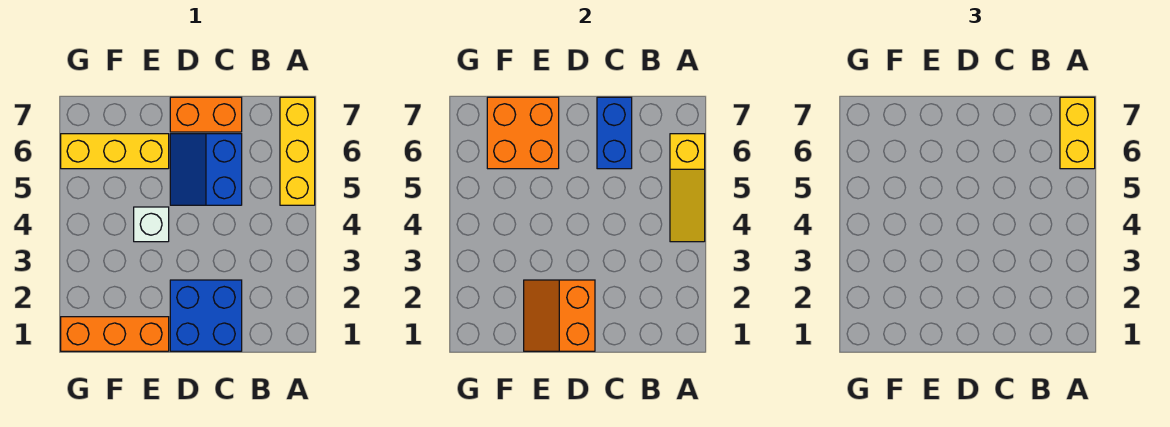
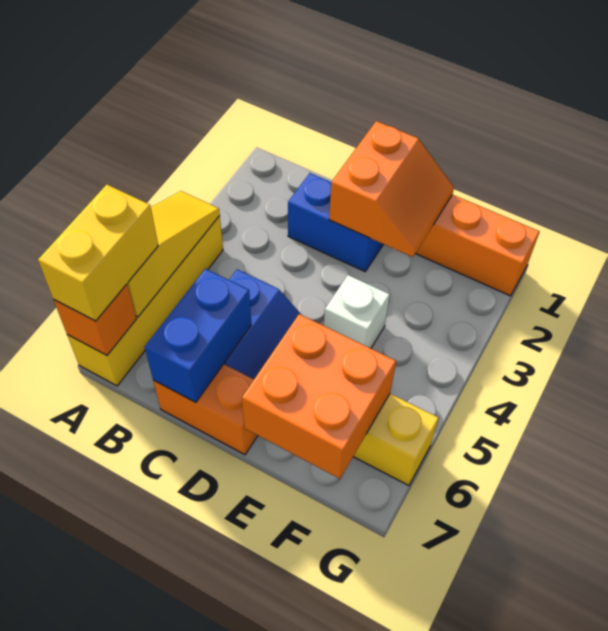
yellow brick A5:A7 level 1 -> yellow brick A4:A7 level 1
none -> orange brick A7 level 2
blue brick C1:D2 level 1 -> blue brick C2:D2 level 1

